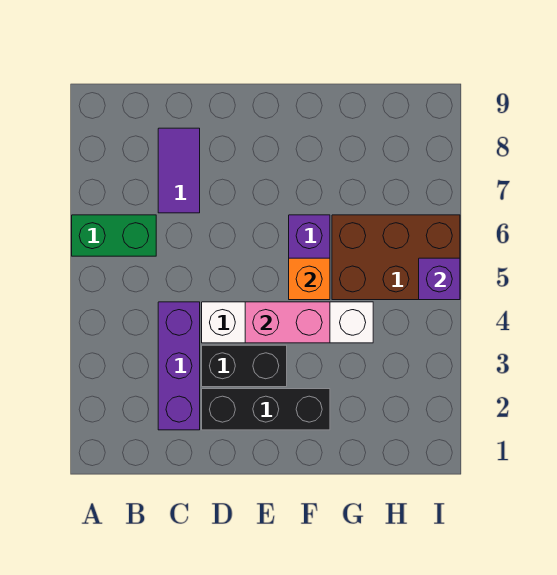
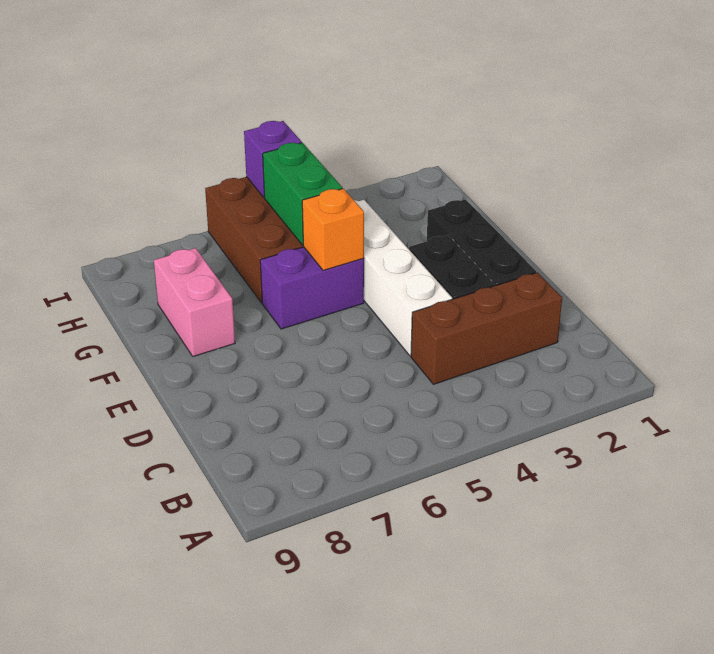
green brick A6:B6 level 1 -> green brick G5:H5 level 2
purple brick C2:C4 level 1 -> brown brick C2:C4 level 1
purple tile C7:C8 level 1 -> none
pink brick E4:F4 level 2 -> pink brick F8:G8 level 1

